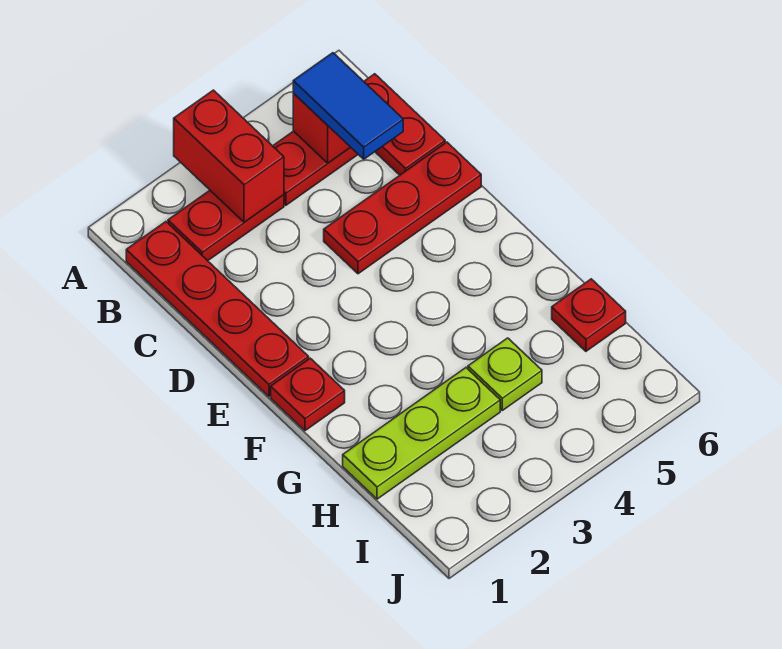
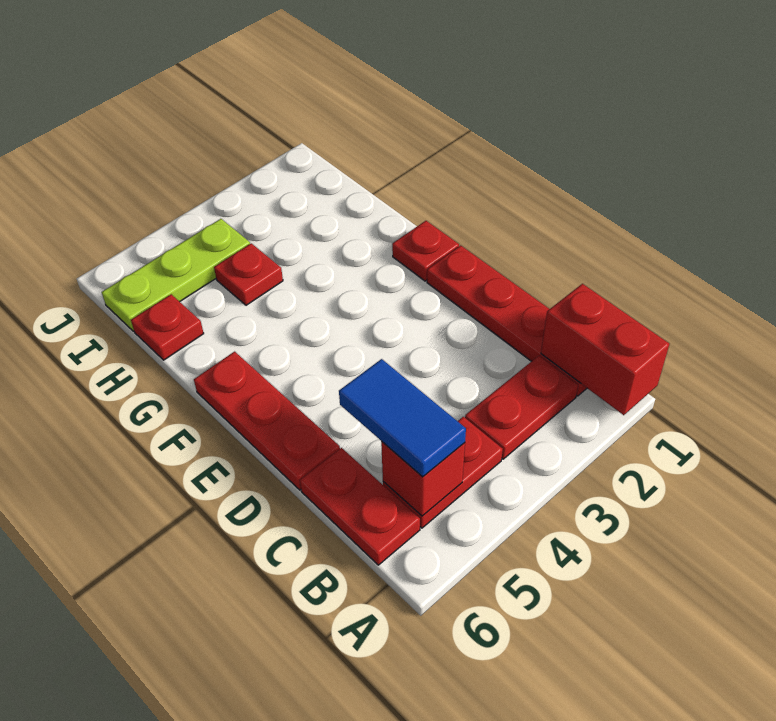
red brick A3:B3 level 2 -> red brick A1:B1 level 2
red plate D4:D6 level 1 -> red plate D6:F6 level 1
lime plate H1:H3 level 1 -> lime plate I4:I6 level 1
lime plate H4 level 1 -> red plate H4 level 1

